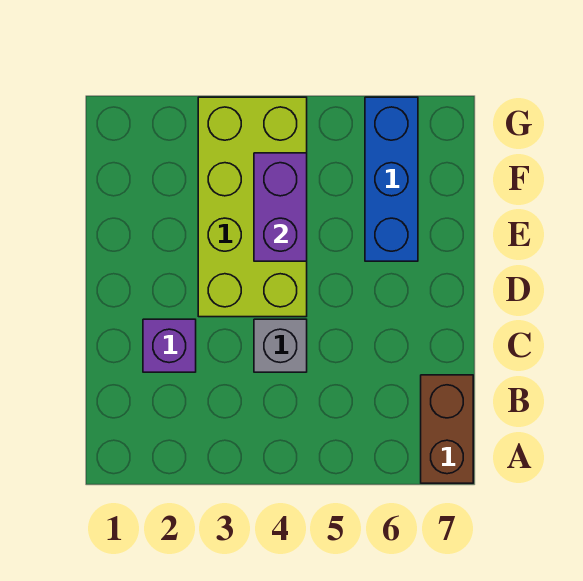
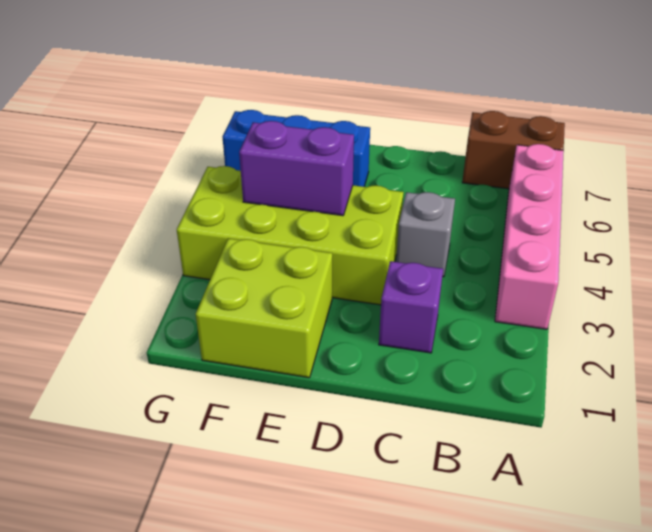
none -> pink brick A3:A6 level 1
none -> lime brick E1:F2 level 1

